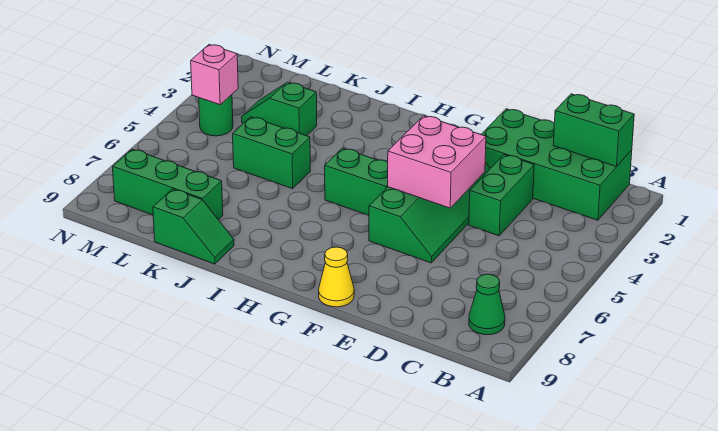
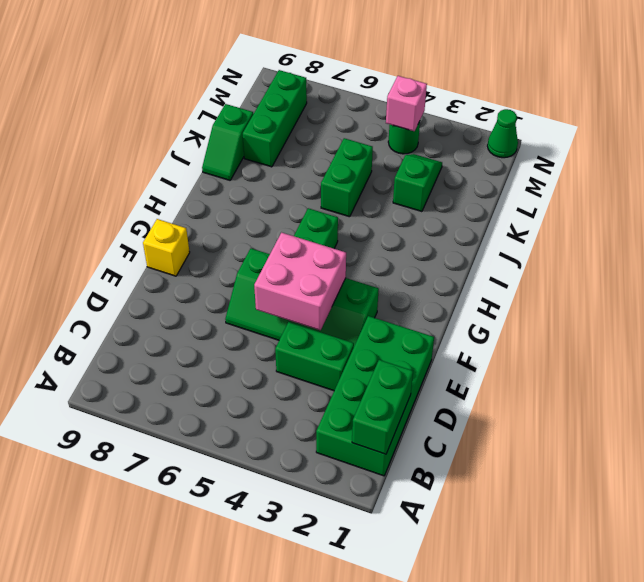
green cone B8 level 1 -> green cone N1 level 1
yellow cone F9 level 1 -> yellow brick F9 level 1

